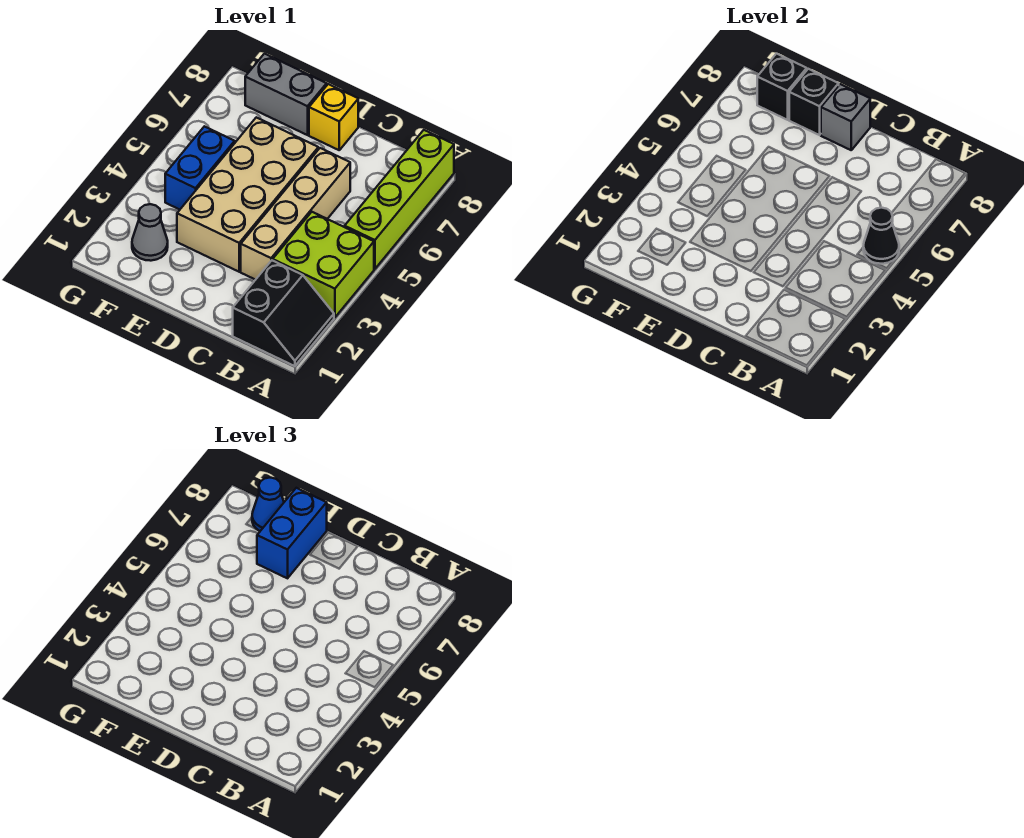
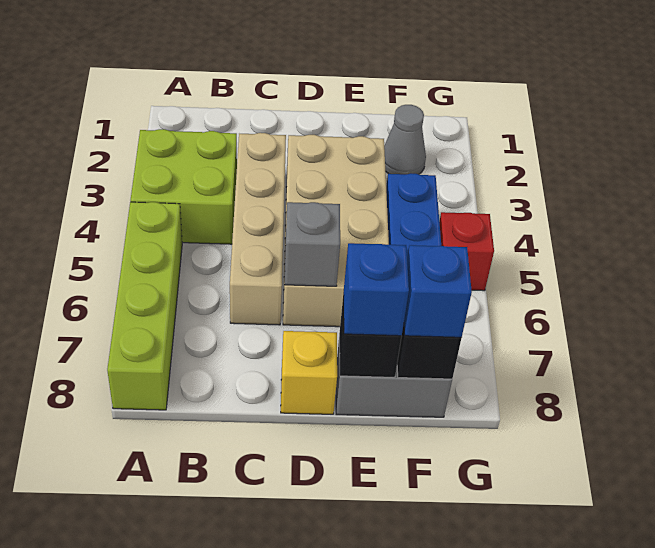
black slope A1:B2 level 1 top B -> none
black cone A5 level 2 -> none
grey brick D8 level 2 -> grey brick D6 level 2
blue brick E7:E8 level 3 -> blue brick E8 level 3
blue cone F8 level 3 -> blue brick F8 level 3
none -> red brick G5 level 1

